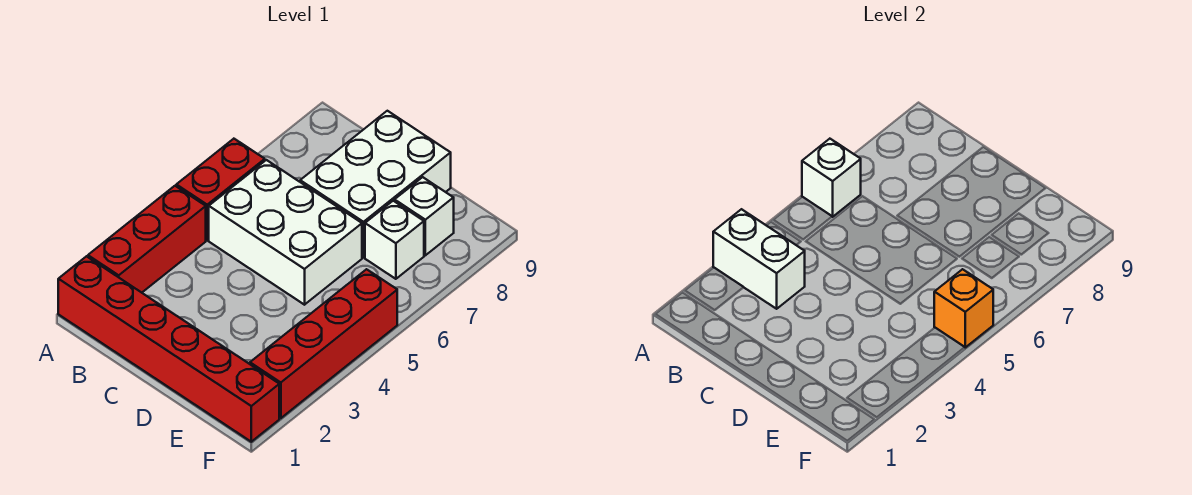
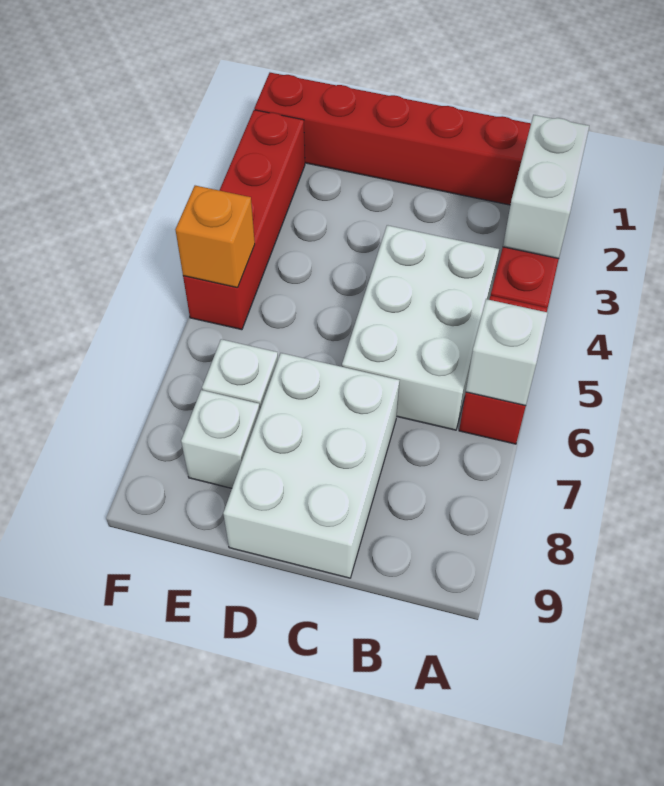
white brick A3:B3 level 2 -> white brick A2:A3 level 2
white brick B5:D6 level 1 -> white brick B4:C6 level 1

